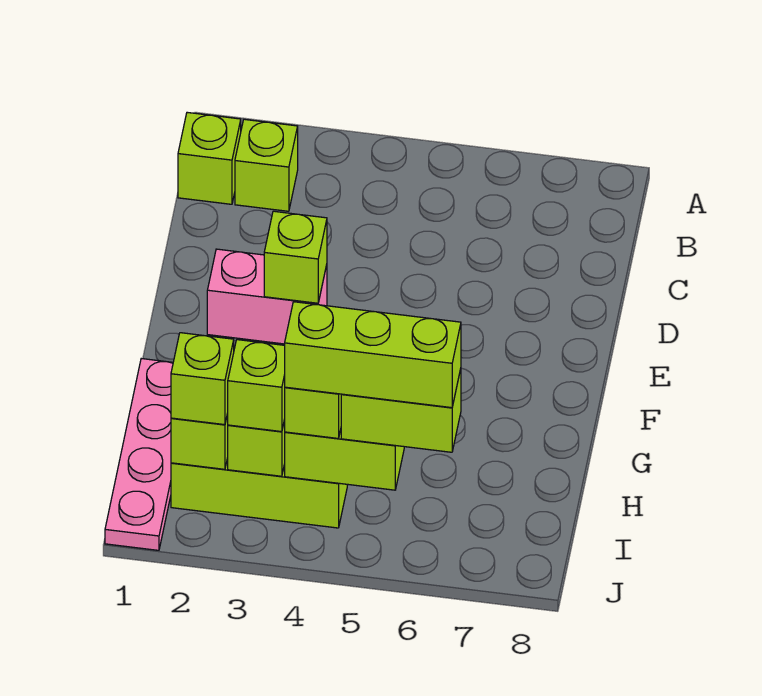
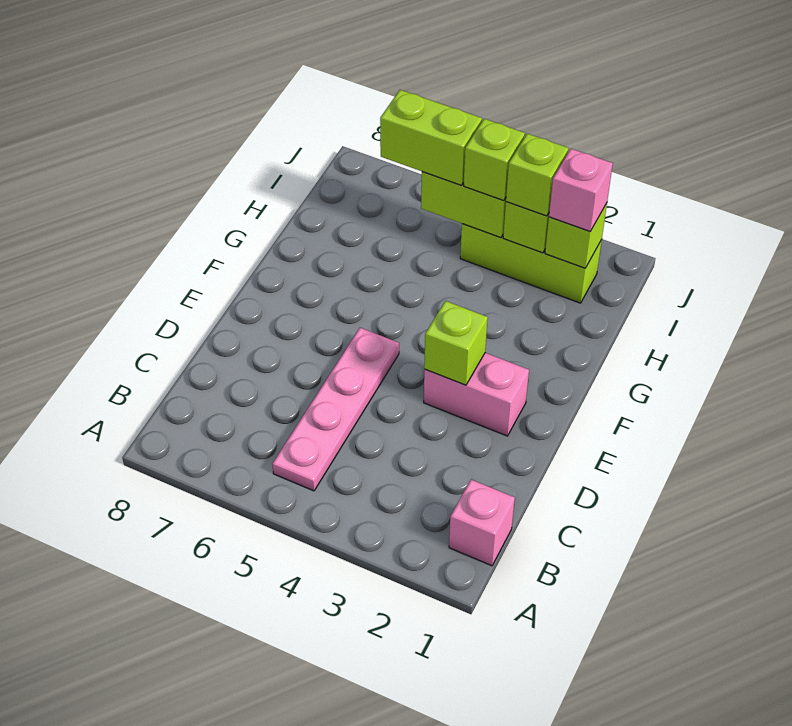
lime brick B1 level 1 -> pink brick B1 level 1
lime brick B2 level 1 -> none
pink plate G1:J1 level 1 -> pink plate B5:E5 level 1
lime brick I2 level 3 -> pink brick I2 level 3
lime brick I4:I6 level 4 -> none

